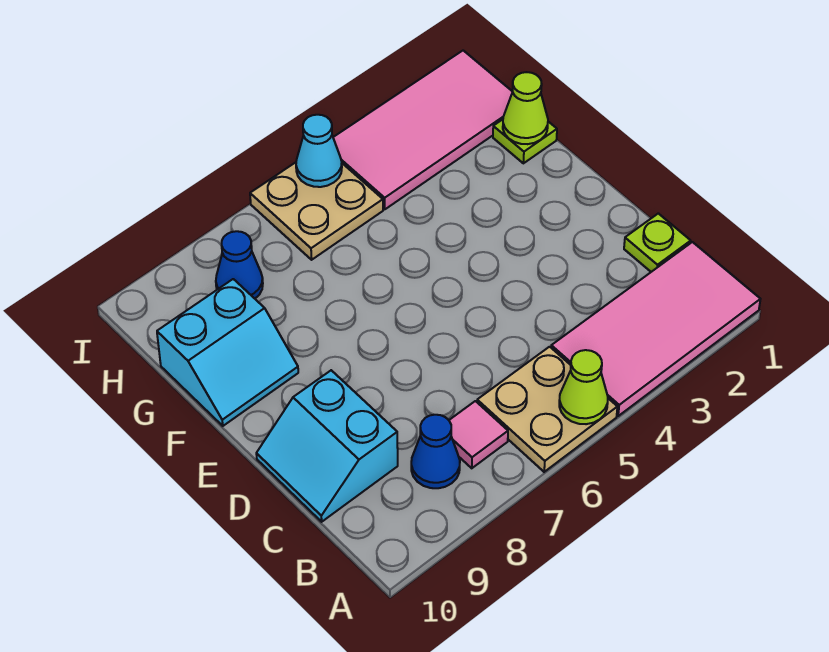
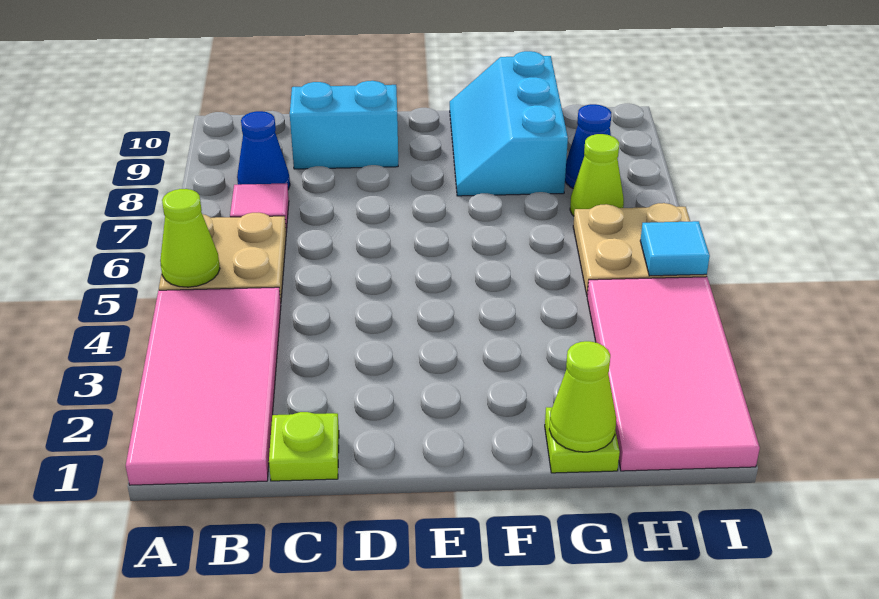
cyan slope F9:G10 level 1 top G -> cyan slope F8:G10 level 1 top G
none -> lime cone H7 level 1
cyan cone I5 level 2 -> cyan tile I5 level 2

